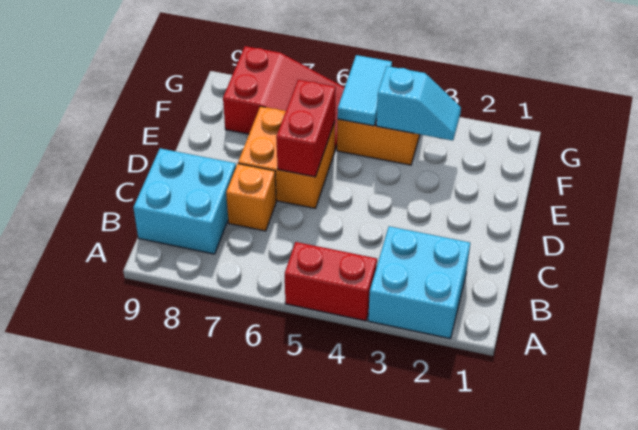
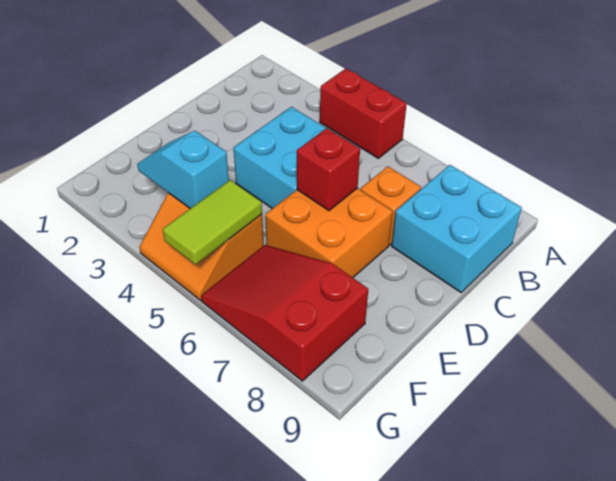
cyan brick A2:B3 level 1 -> cyan brick C4:D5 level 1
red brick D6:E6 level 2 -> red brick D6 level 2
cyan tile F5:G5 level 2 -> lime tile F5:G5 level 2

